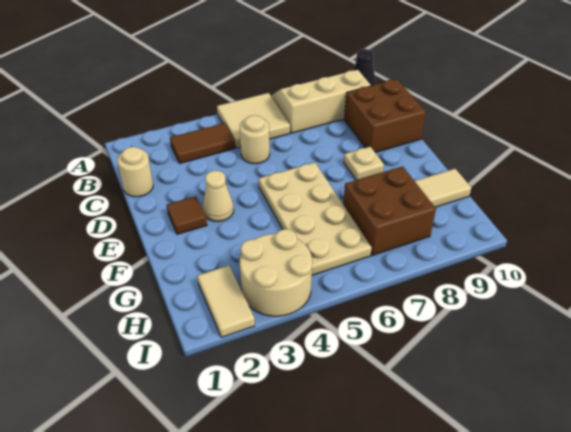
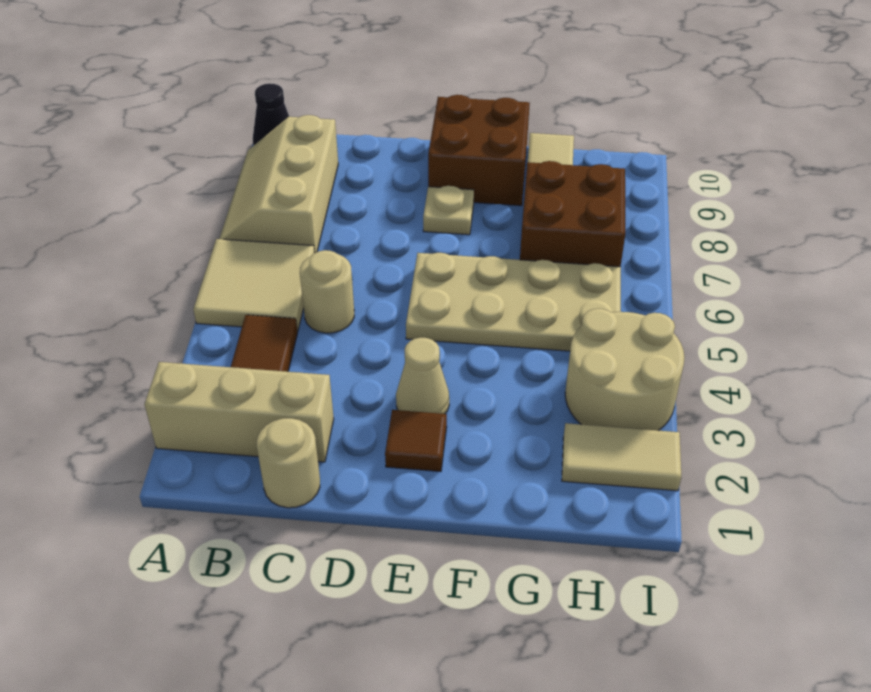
none -> tan brick A2:C2 level 1
brown brick C9:D10 level 1 -> brown brick E9:F10 level 1

